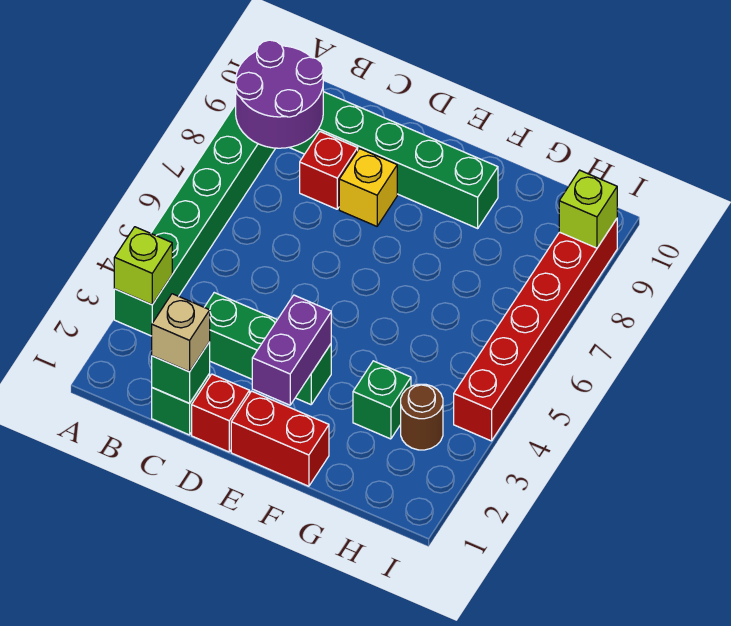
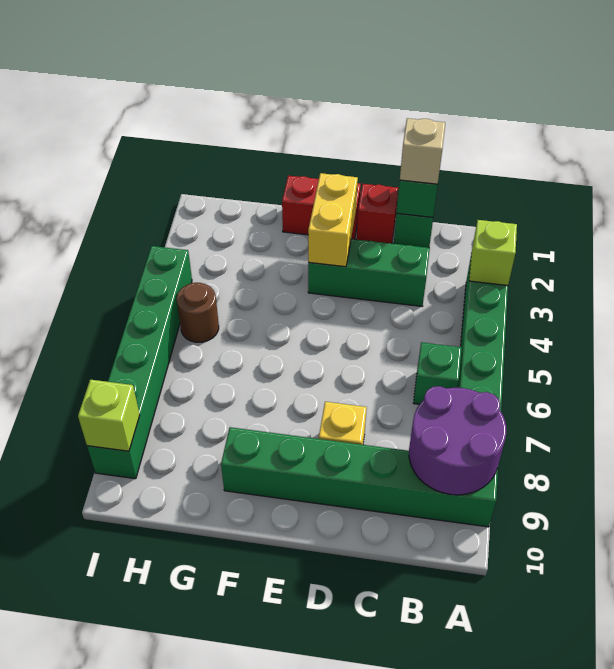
red brick C8 level 1 -> none
purple brick E2:E3 level 2 -> yellow brick E2:E3 level 2
green brick G3 level 1 -> green brick B6 level 1
brown round brick H3 level 1 -> brown round brick H5 level 1
red brick I4:I9 level 1 -> green brick I4:I9 level 1

